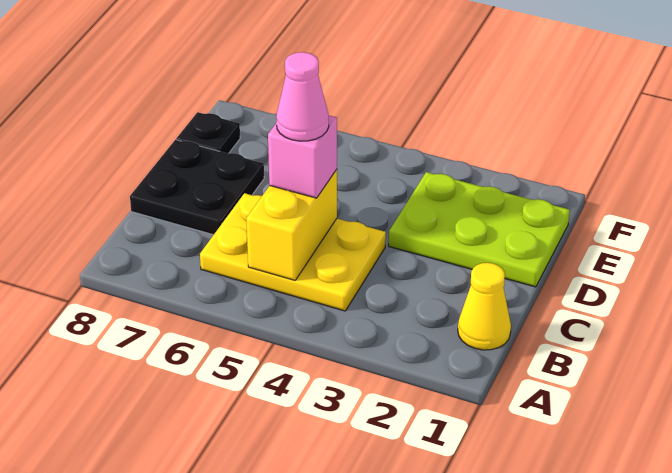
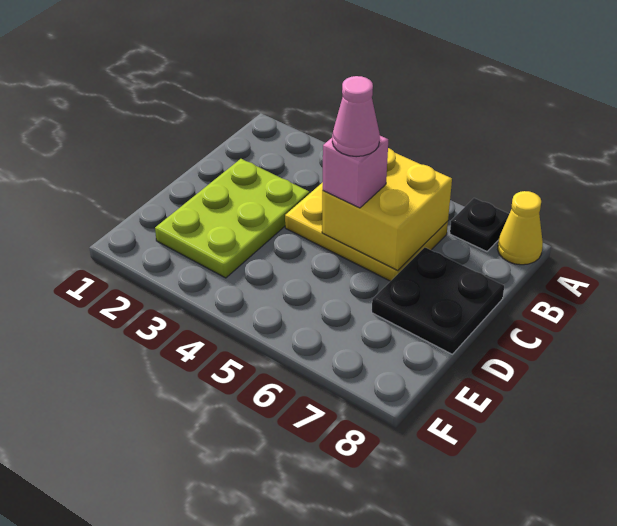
yellow cone B1 level 1 -> yellow cone A8 level 1
yellow brick B5:C5 level 2 -> yellow brick B5:C6 level 2
lime plate D1:E3 level 1 -> lime plate C2:E3 level 1
black plate E8 level 1 -> black plate A7 level 1

